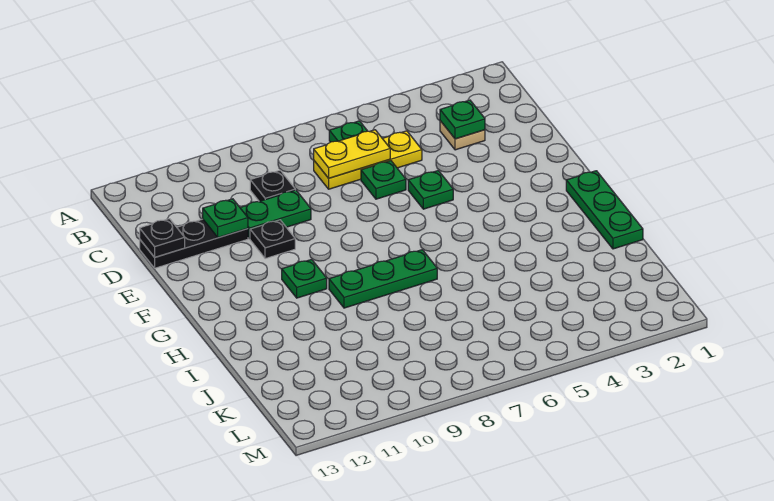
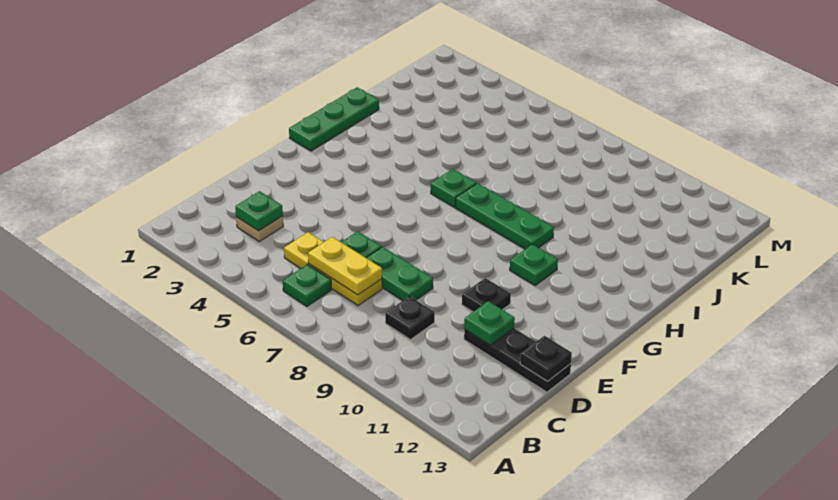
green plate D9:D10 level 1 -> green plate D7:D8 level 1
green plate E5 level 1 -> green plate H6 level 1

